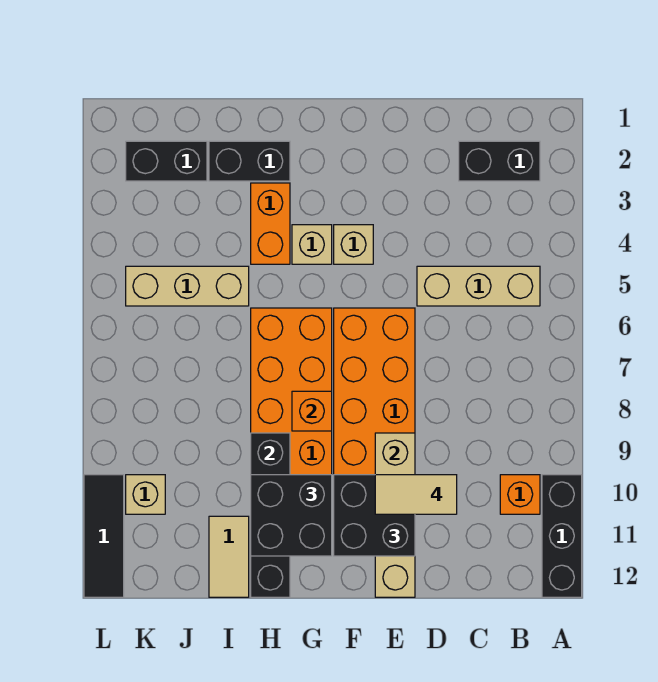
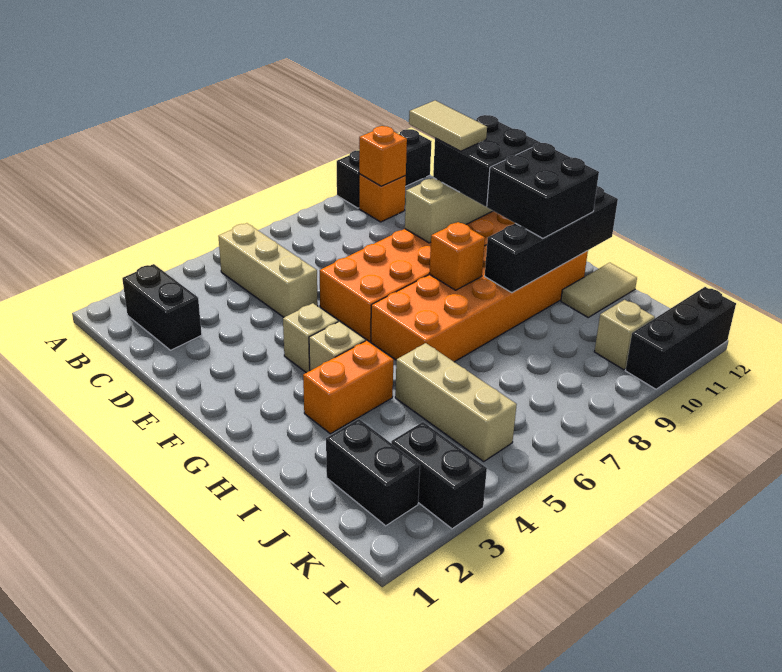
none -> orange brick B10 level 2
black brick H2:I2 level 1 -> black brick K3:L3 level 1
black tile L10:L12 level 1 -> black brick L10:L12 level 1

